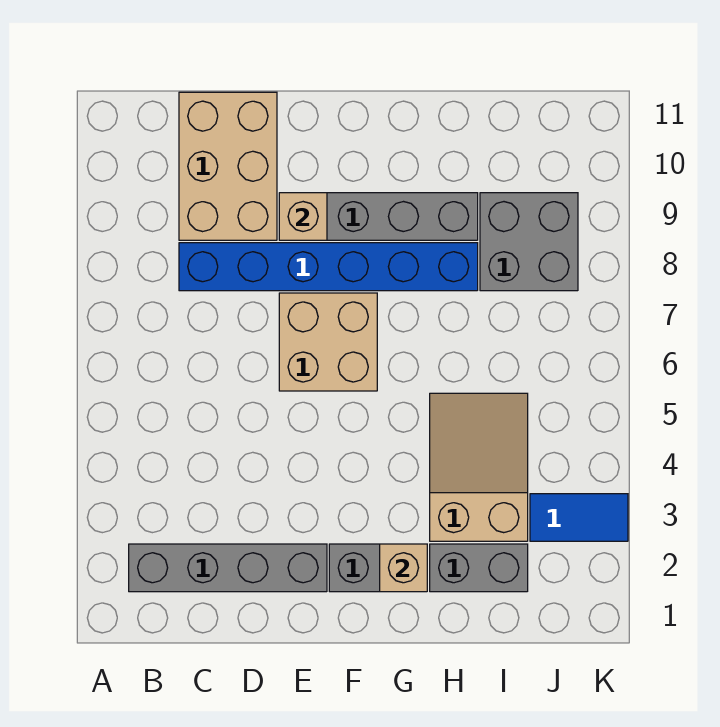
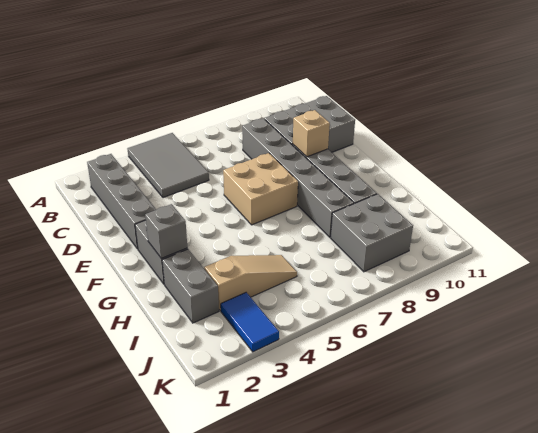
none -> grey tile A4:C5 level 1
blue brick C8:H8 level 1 -> grey brick C8:H8 level 1
tan brick C9:D11 level 1 -> grey brick C9:D11 level 1
tan brick G2 level 2 -> grey brick G2 level 2
tan slope H3:I5 level 1 top 3 -> tan slope I3:I5 level 1 top 3

